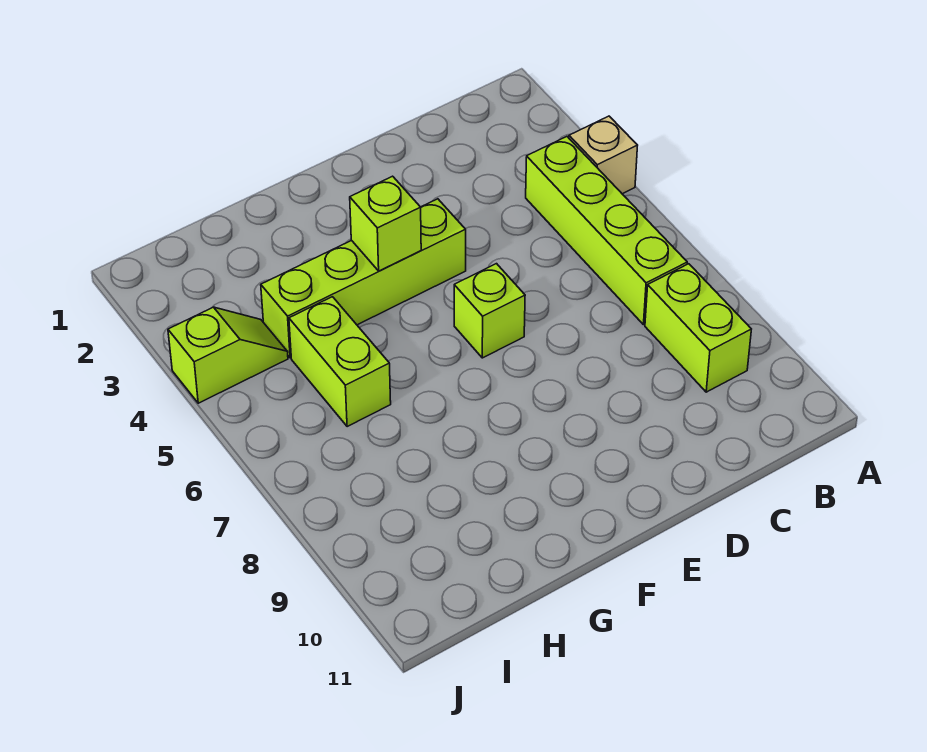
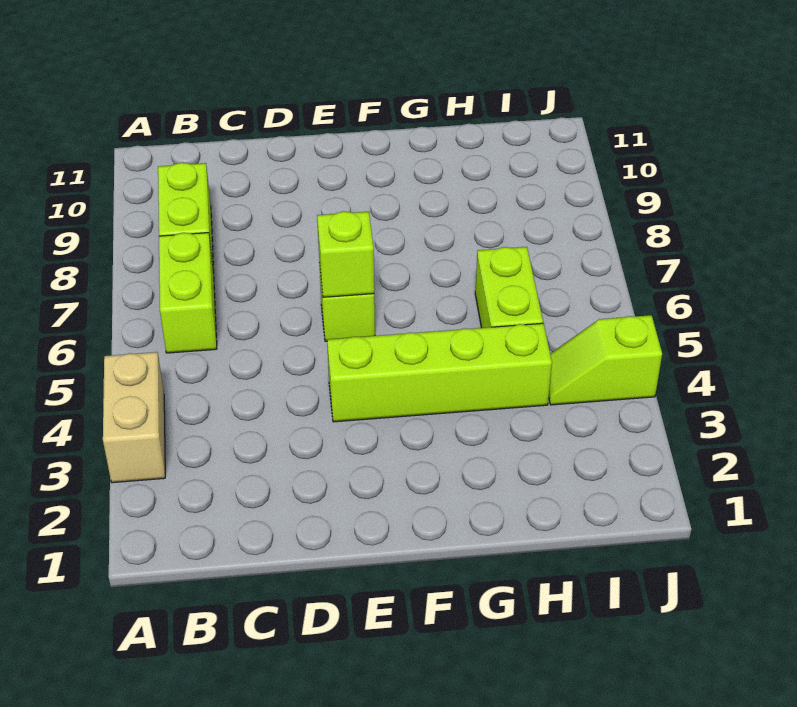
tan brick A4 level 1 -> tan brick A3:A4 level 1
lime brick B4:B7 level 1 -> lime brick B6:B7 level 1
lime brick F4 level 2 -> lime brick E6 level 2

